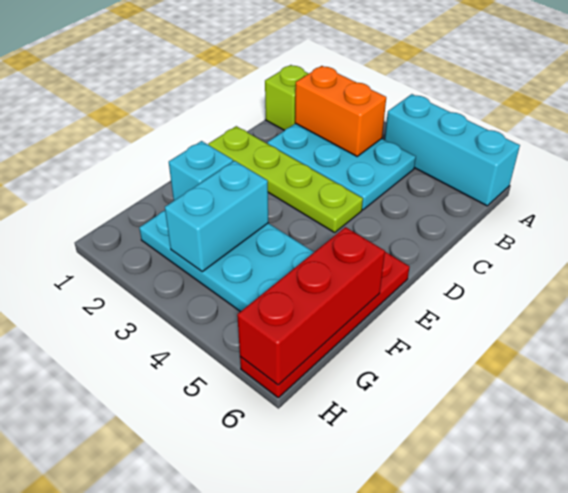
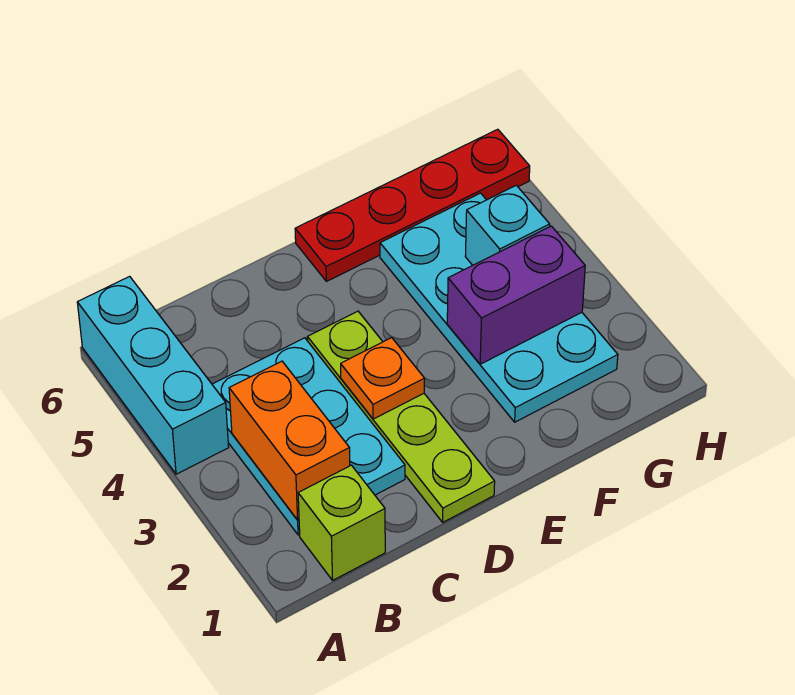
none -> orange plate D3 level 2
cyan brick F2 level 2 -> cyan brick G4 level 2
cyan brick F3:G3 level 2 -> purple brick F3:G3 level 2
red brick F6:H6 level 2 -> none

